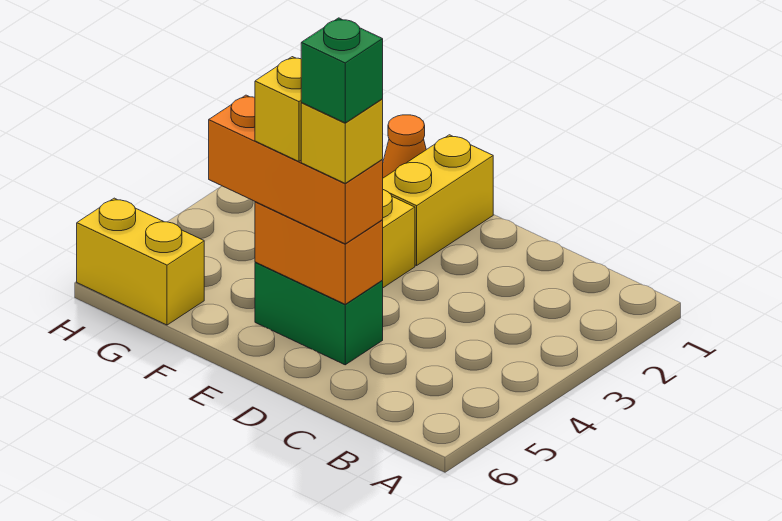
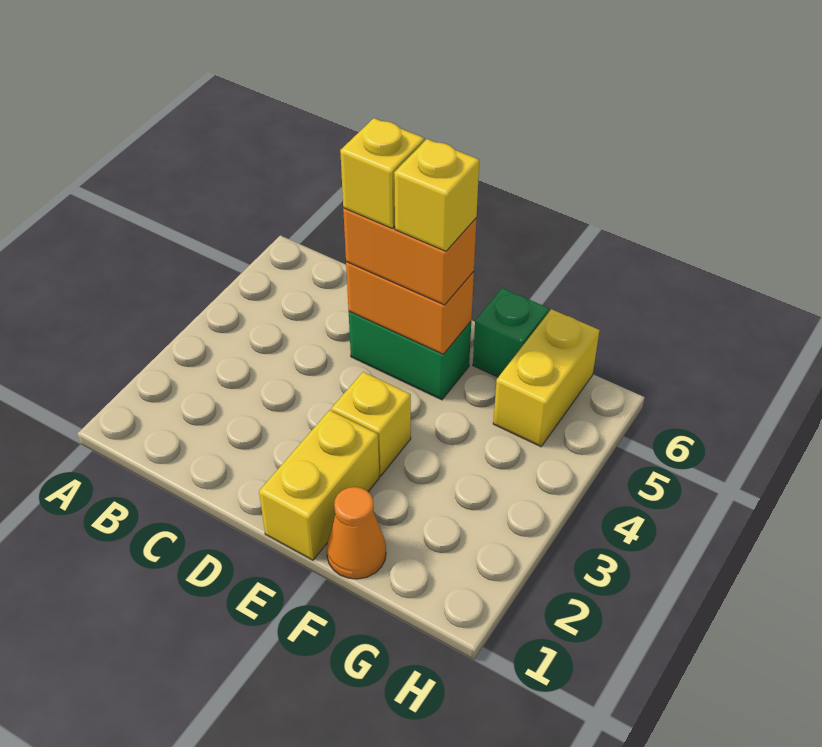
orange brick D5:F5 level 3 -> orange brick D5:E5 level 3
green brick D5 level 5 -> green brick F6 level 1
yellow brick G6:H6 level 1 -> yellow brick G5:G6 level 1

